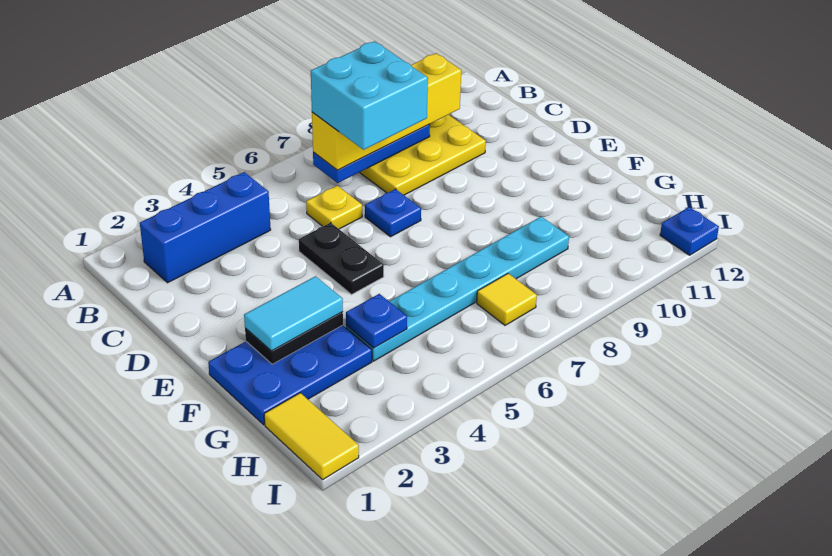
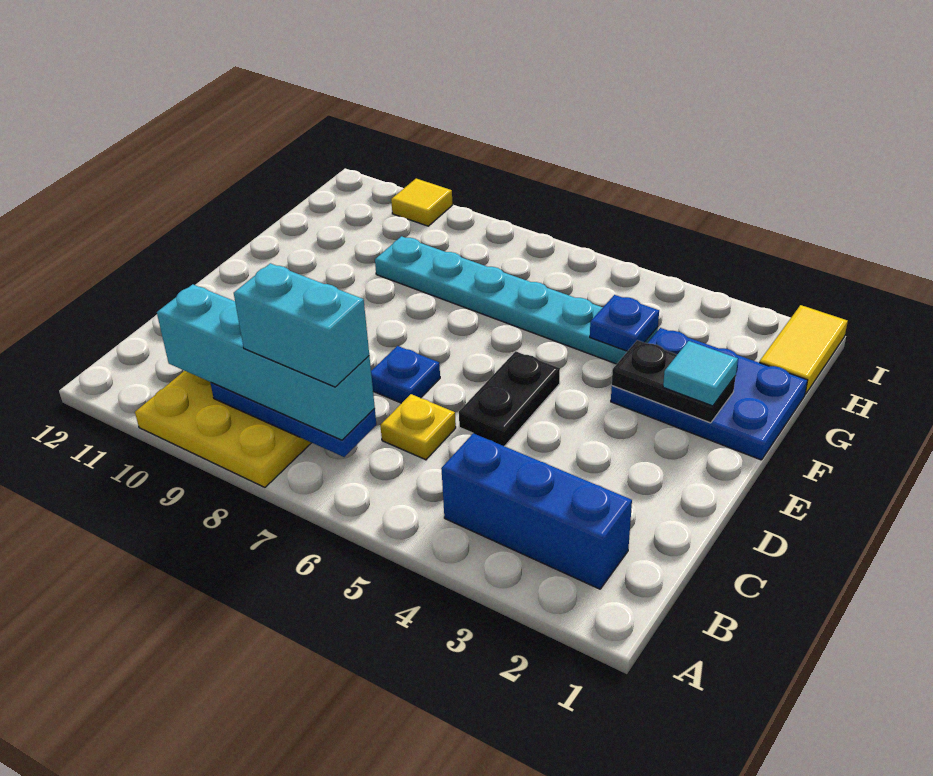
yellow brick B7:B10 level 3 -> cyan brick B7:B10 level 3
cyan brick B7:C8 level 4 -> cyan brick B7:B8 level 4
cyan tile F2:F3 level 3 -> cyan tile F2 level 3
yellow tile H7 level 1 -> yellow tile I10 level 1
blue plate I12 level 1 -> none

